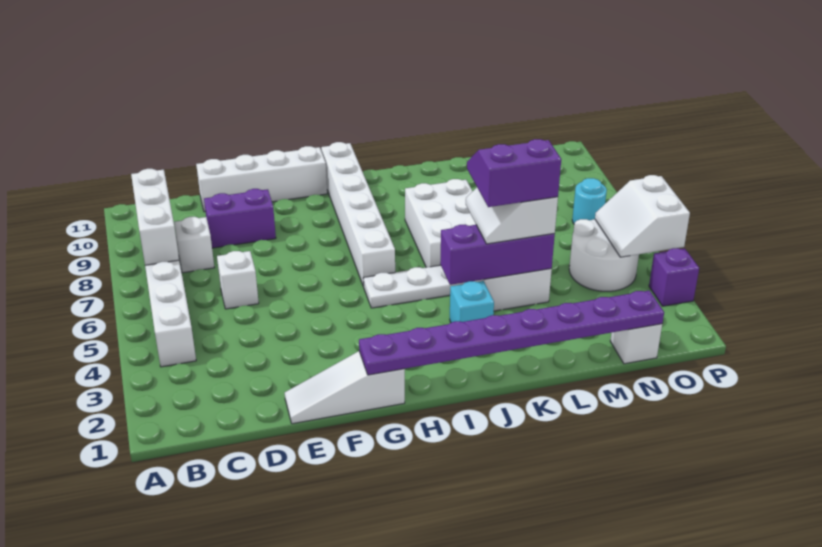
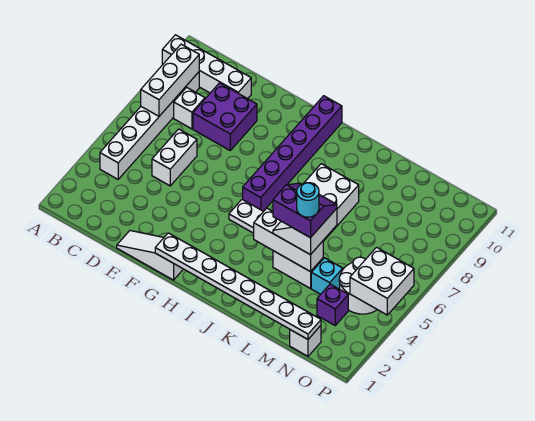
white brick D6 level 1 -> white brick D5:D6 level 1
purple brick D9:E9 level 1 -> purple brick D8:E9 level 1
white brick D11:G11 level 1 -> white brick A10:D10 level 1
purple plate G1:N1 level 2 -> white plate G1:N1 level 2
white brick H6:H11 level 1 -> purple brick H6:H11 level 1
cyan brick J3 level 1 -> cyan brick M4 level 1
purple brick J4:L4 level 2 -> white brick J4:L4 level 2
white slope O4:P5 level 2 top P -> white brick O4:P5 level 2
cyan round brick O7 level 1 -> cyan round brick L4 level 5
purple brick P3 level 1 -> purple brick N3 level 1

